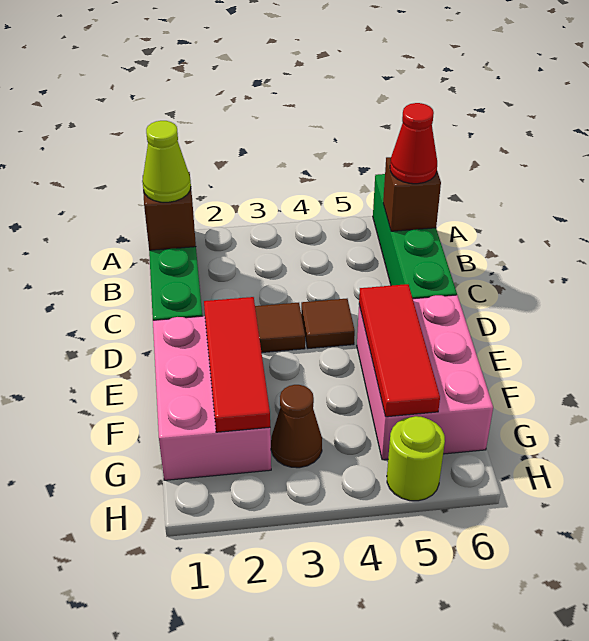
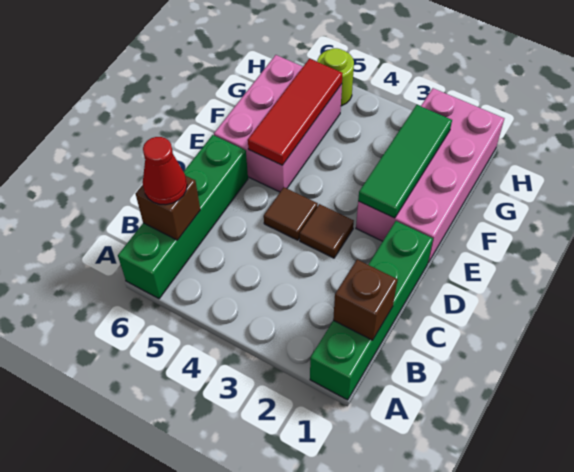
lime cone B1 level 3 -> none
pink brick E1:G2 level 1 -> pink brick E1:H2 level 1
red tile E2:G2 level 2 -> green tile E2:G2 level 2
brown cone G3 level 1 -> none

